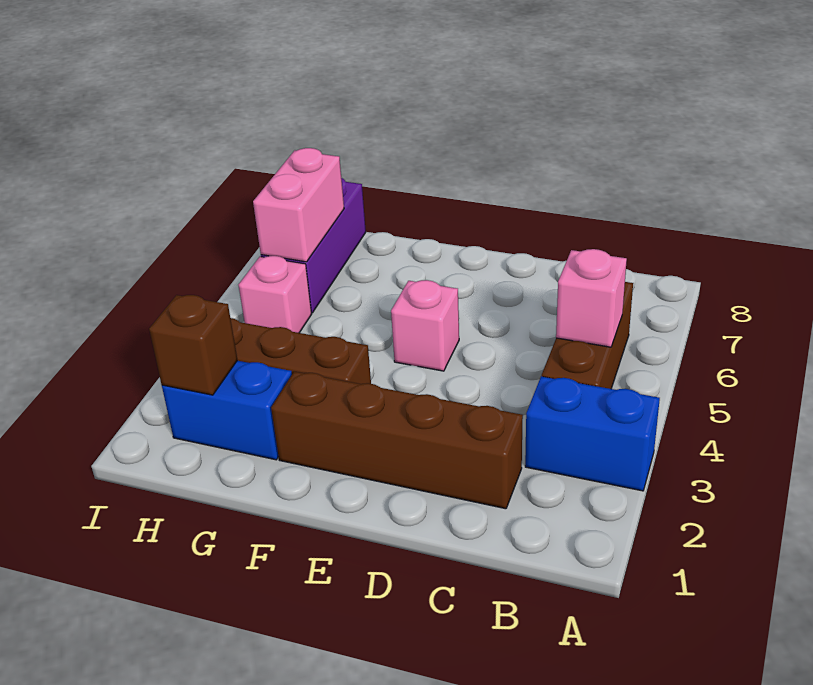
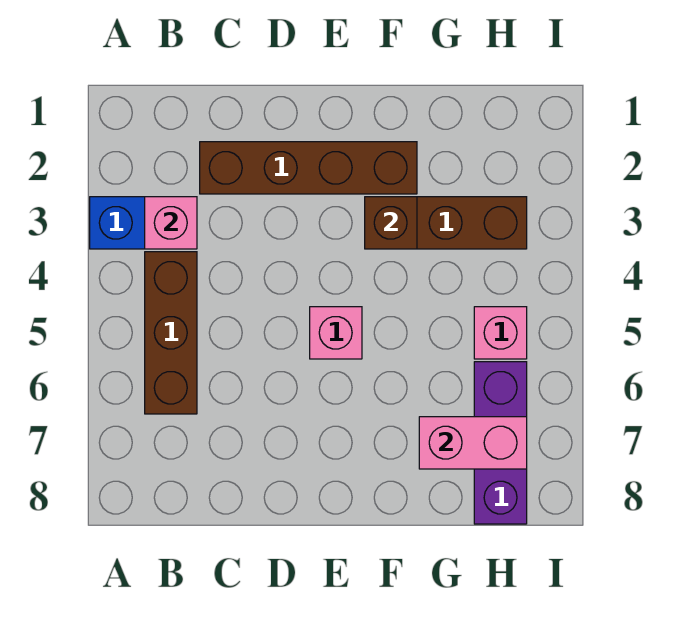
pink brick B5 level 2 -> pink brick B3 level 2
blue brick G2:H2 level 1 -> none
brown brick H2 level 2 -> brown brick F3 level 2
pink brick H6:H7 level 2 -> pink brick G7:H7 level 2

